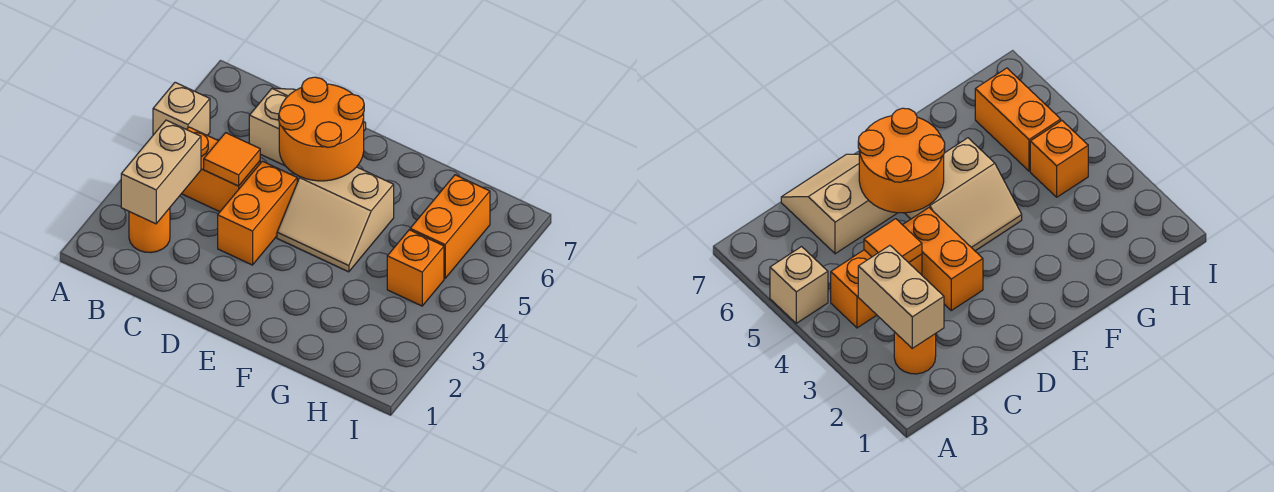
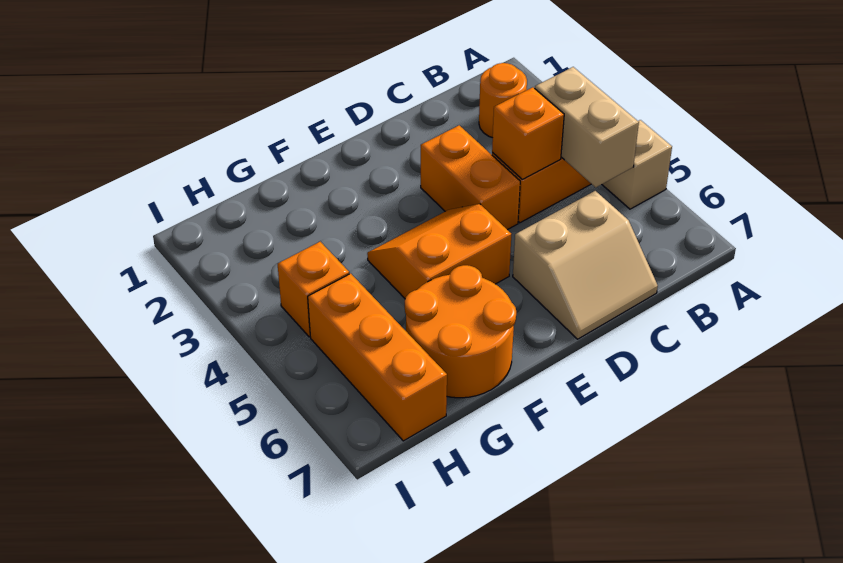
tan brick B2:B3 level 2 -> tan brick B4:B5 level 2
orange tile C4 level 2 -> orange brick C4 level 2
orange round brick D5:E6 level 2 -> orange round brick F6:G7 level 1
tan slope E4:F5 level 1 top 5 -> orange slope E4:F5 level 1 top 5
orange brick H5:H6 level 1 -> orange brick H5:H7 level 1

